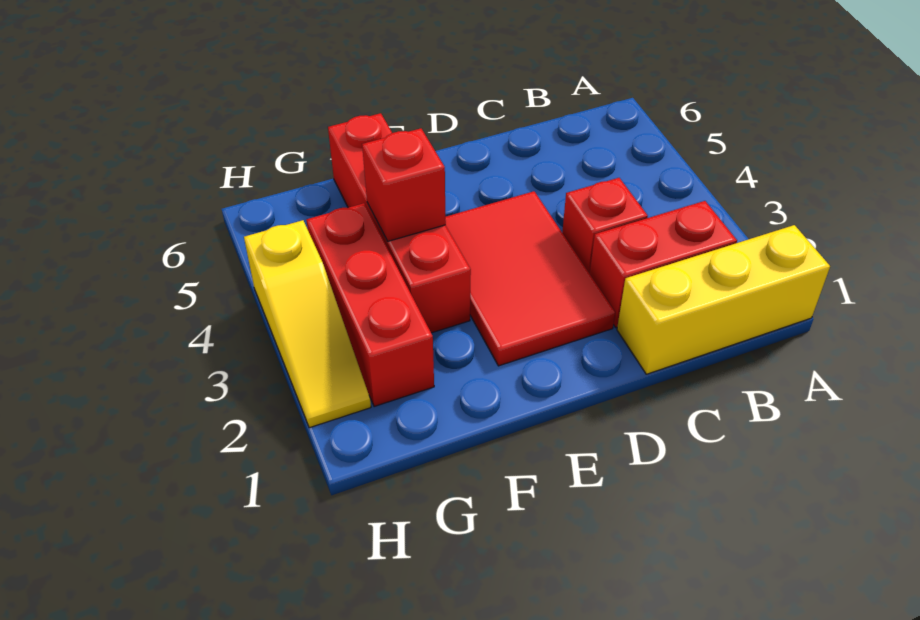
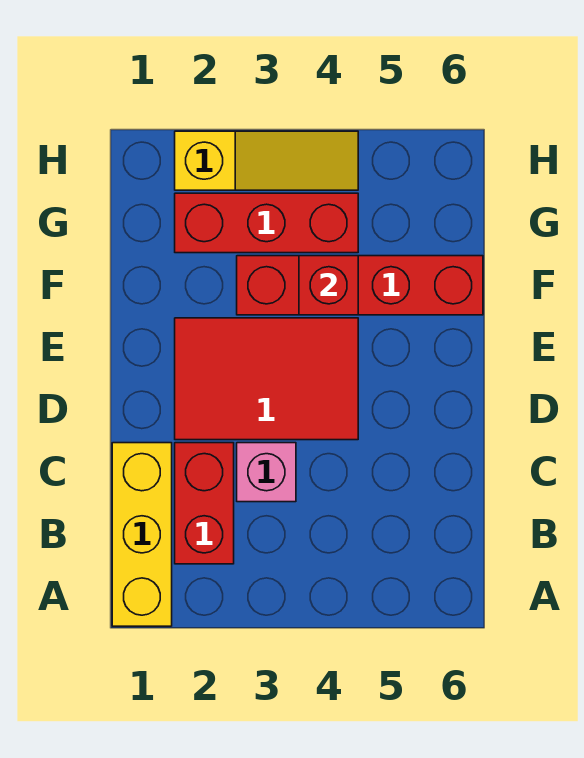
red brick C3 level 1 -> pink brick C3 level 1
yellow slope H2:H4 level 1 top 4 -> yellow slope H2:H4 level 1 top 2

